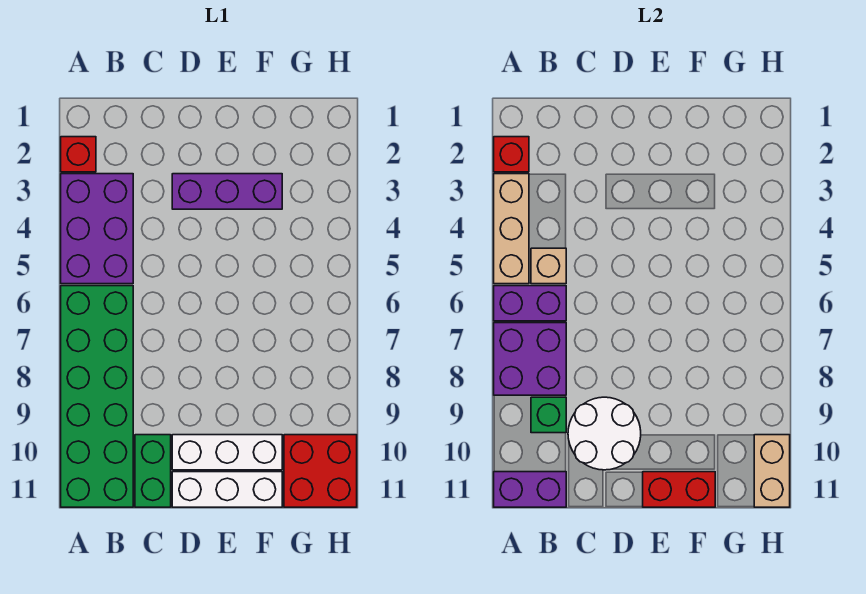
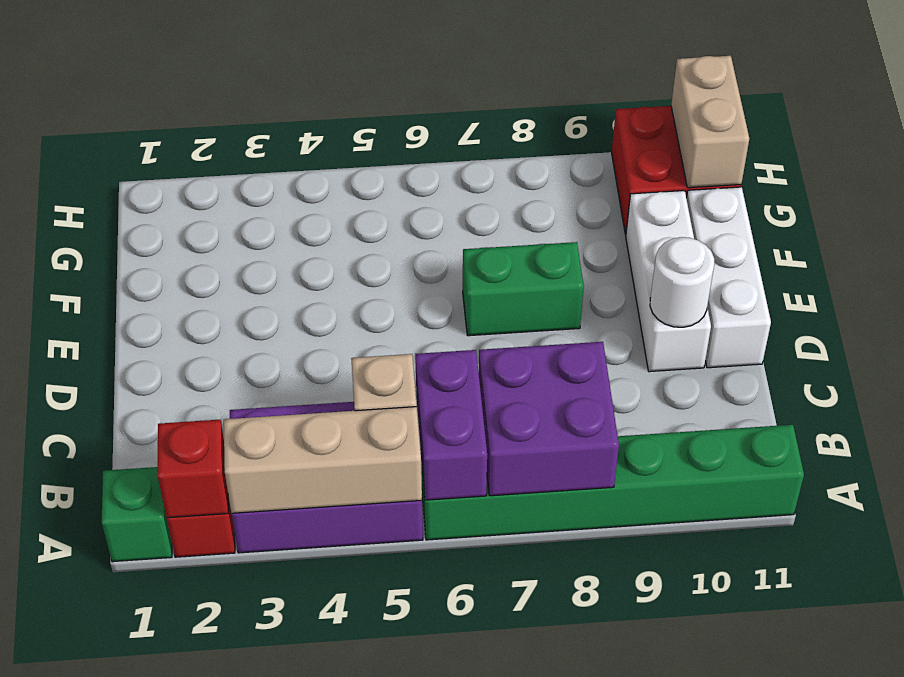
green brick A6:B11 level 1 -> green brick A6:A11 level 1
purple brick A11:B11 level 2 -> none
green brick B9 level 2 -> green brick A1 level 1
white round brick C9:D10 level 2 -> white round brick D10 level 2
green brick C10:C11 level 1 -> green brick E7:E8 level 1
purple brick D3:F3 level 1 -> none
red brick E11:F11 level 2 -> none
tan brick H10:H11 level 2 -> tan brick G11:H11 level 2

